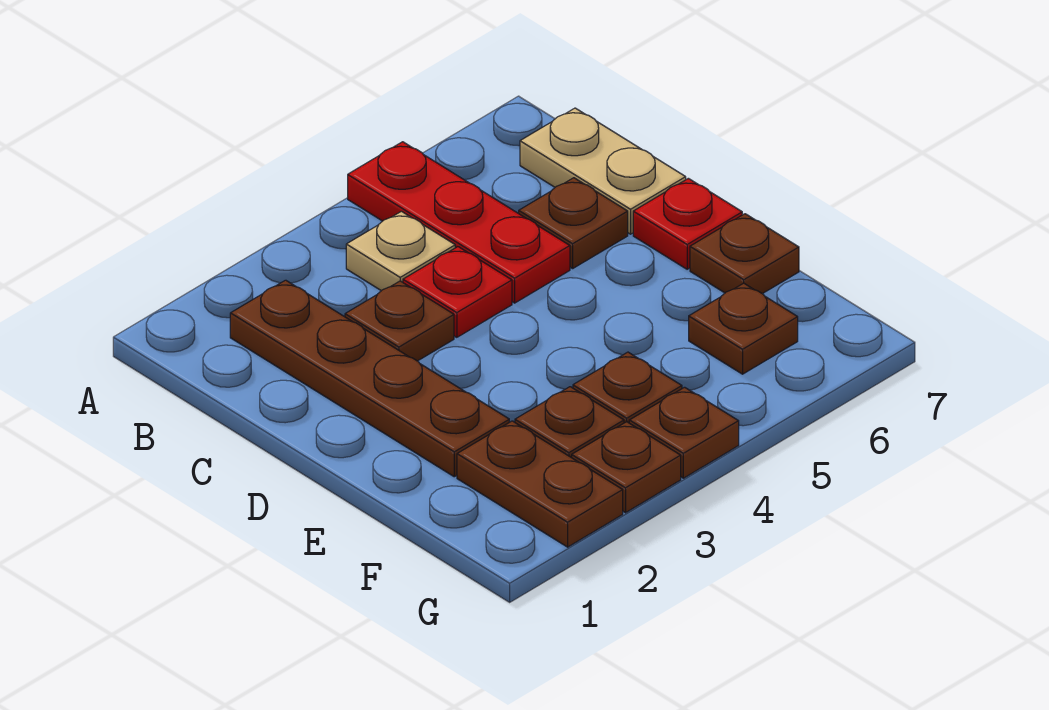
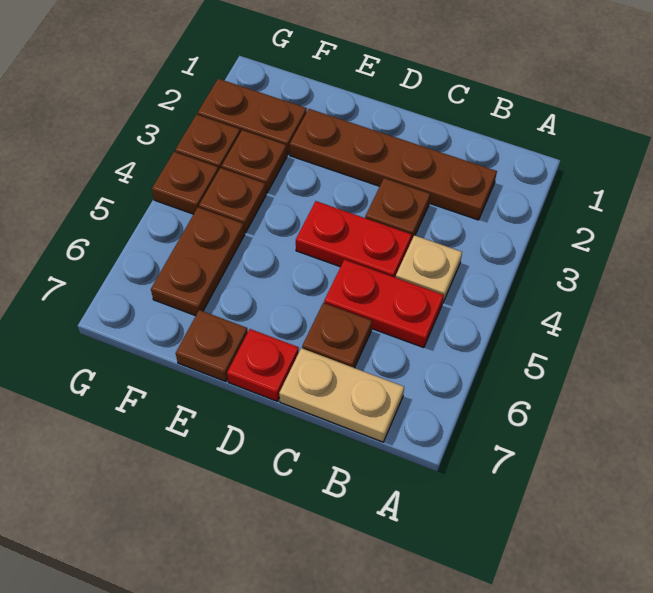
red plate A5:C5 level 1 -> red plate B5:C5 level 1
red plate C4 level 1 -> red plate C4:D4 level 1
brown plate F6 level 1 -> brown plate F5:F6 level 1

